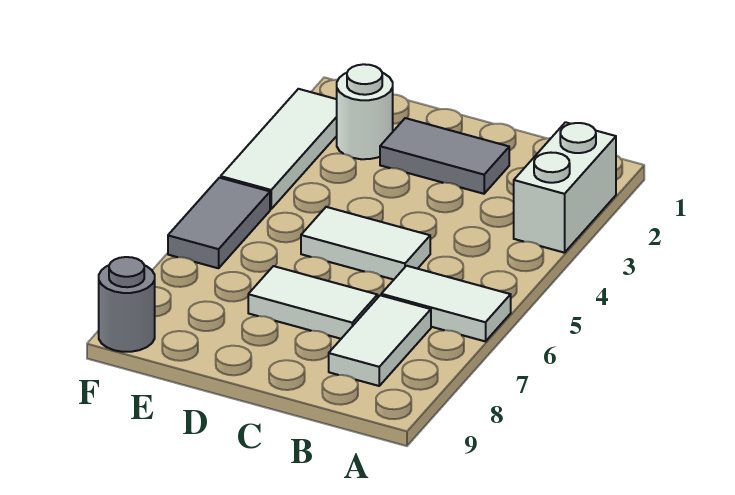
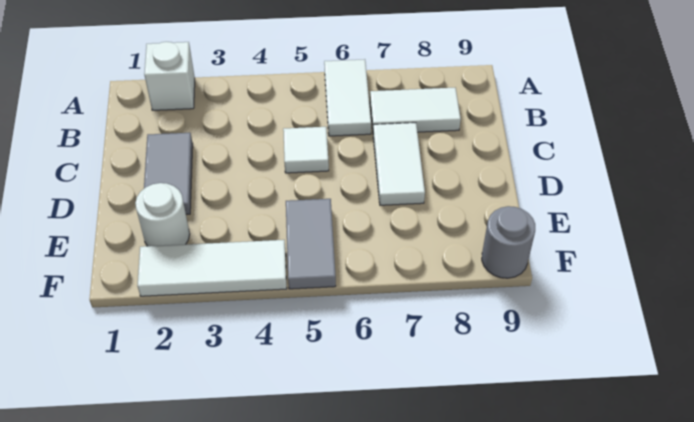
white brick A2:A3 level 1 -> white brick A2 level 1
white tile C5:D5 level 1 -> white tile C5 level 1
grey tile F5:F6 level 1 -> grey tile E5:F5 level 1

